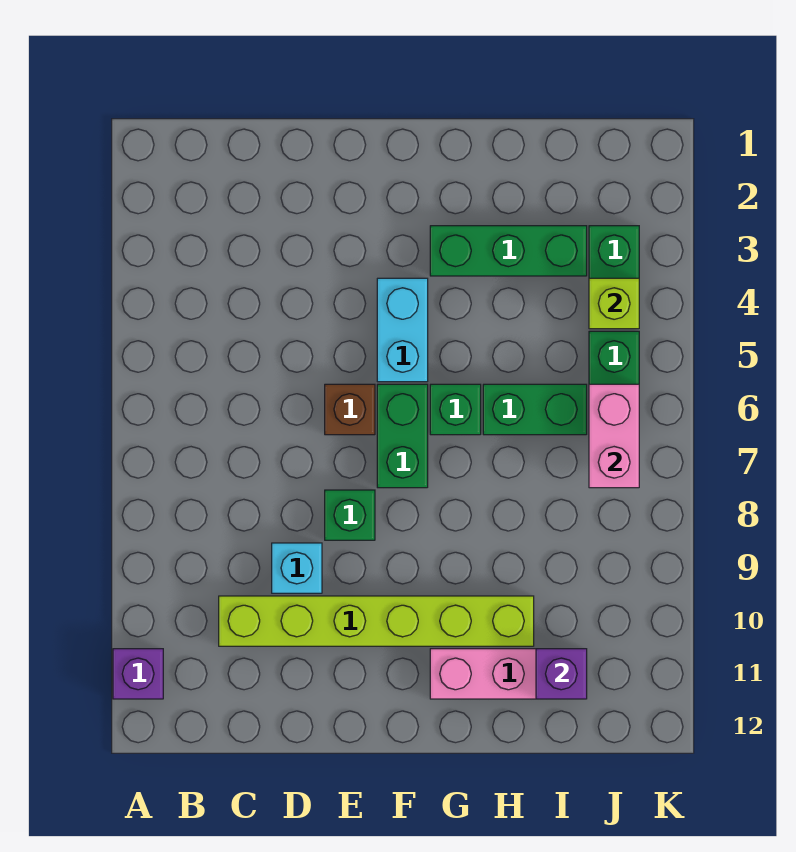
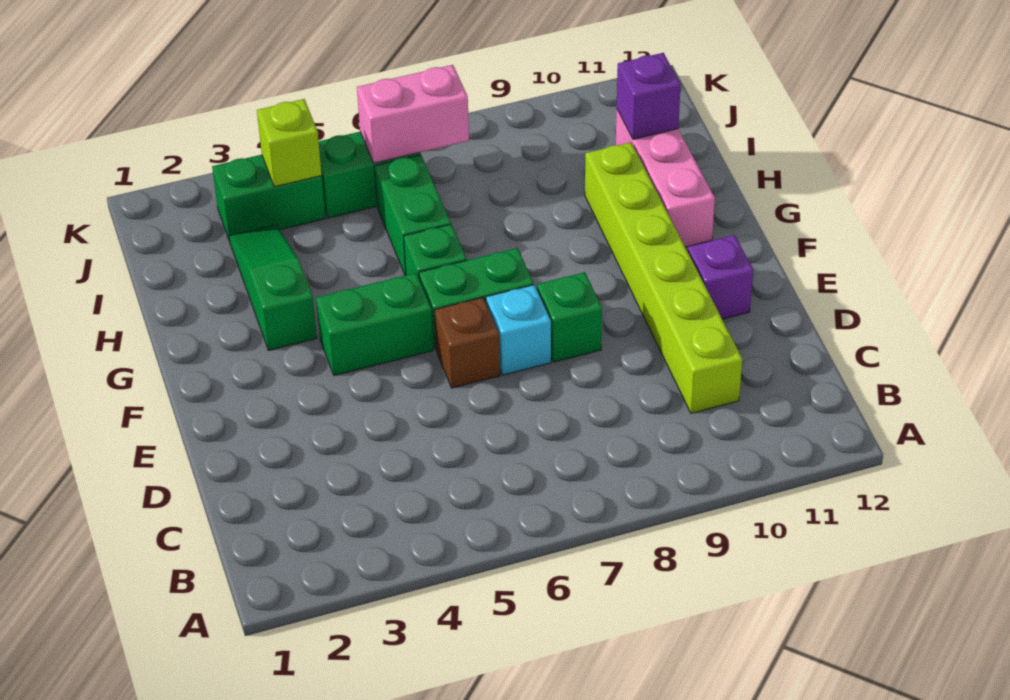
purple brick A11 level 1 -> purple brick E11 level 1
cyan brick D9 level 1 -> cyan brick E7 level 1
cyan brick F4:F5 level 1 -> green brick F4:F5 level 1
green brick G3:I3 level 1 -> green slope G3:I3 level 1 top G

